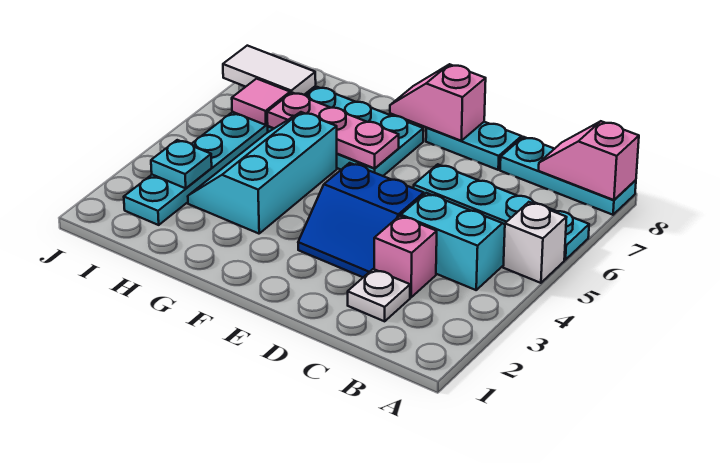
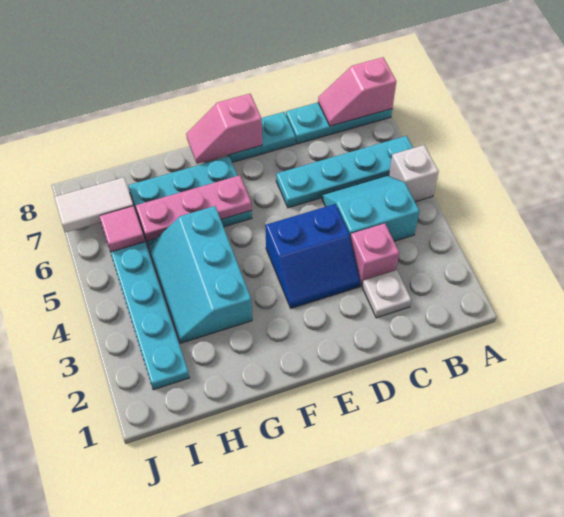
cyan plate I3 level 2 -> none

